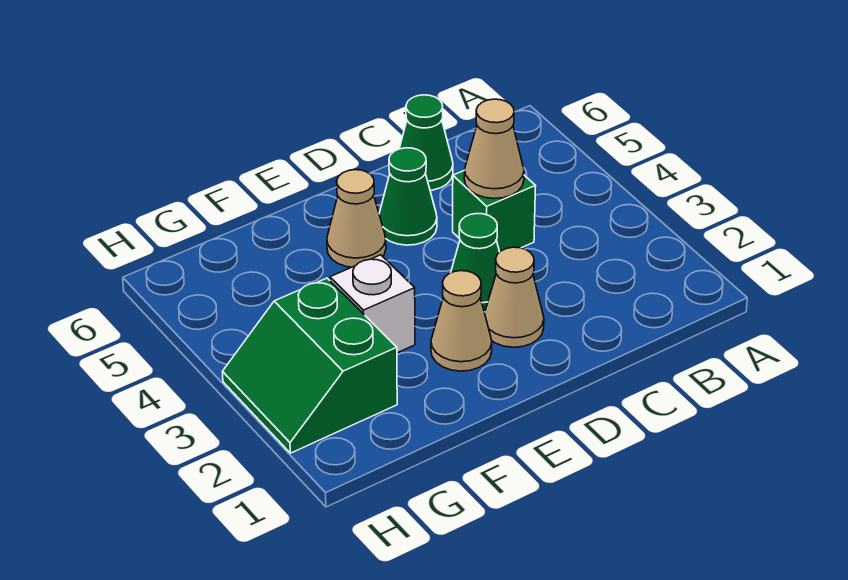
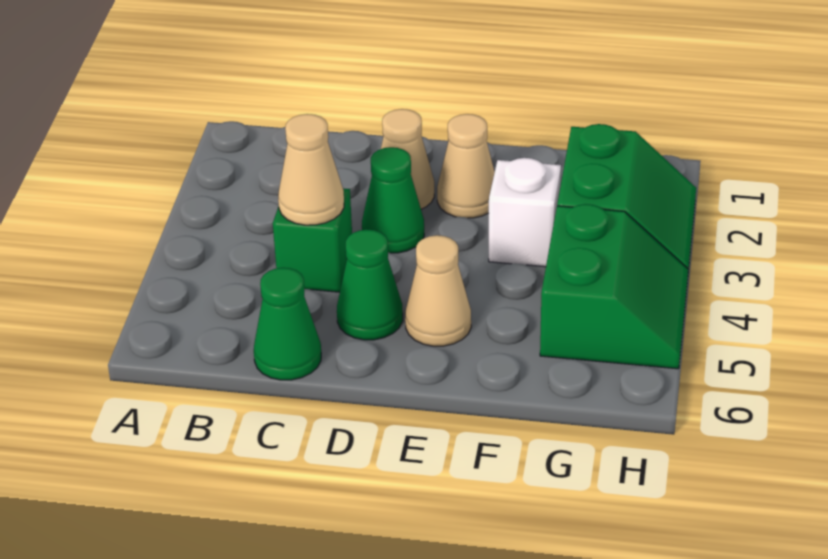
none -> green slope G4:H5 level 1 top G

